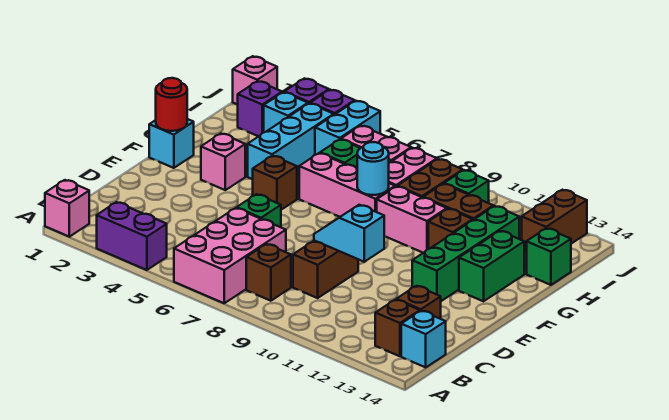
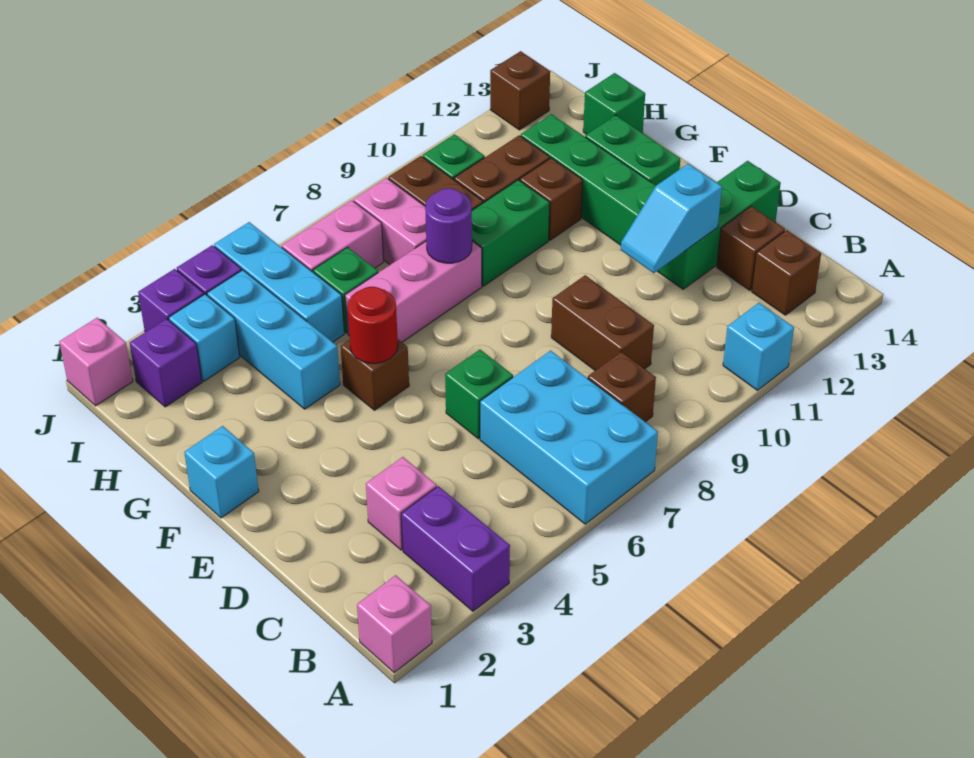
purple brick A3:A4 level 1 -> purple brick A3:B3 level 1
pink brick A6:C7 level 1 -> cyan brick A6:C7 level 1
cyan brick B14 level 1 -> cyan brick A11 level 1
cyan slope D9:D10 level 2 top 10 -> cyan slope D11:D12 level 2 top 12
none -> green brick D12:D14 level 1
red round brick F1 level 2 -> red round brick F5 level 2
pink brick F3 level 1 -> pink brick C3 level 1
cyan round brick G8 level 2 -> purple round brick G8 level 2
pink brick G9:G10 level 1 -> green brick G9:G10 level 1
cyan brick I5:J5 level 1 -> cyan brick H5:J5 level 1
brown brick I13:J13 level 1 -> brown brick J13 level 1

